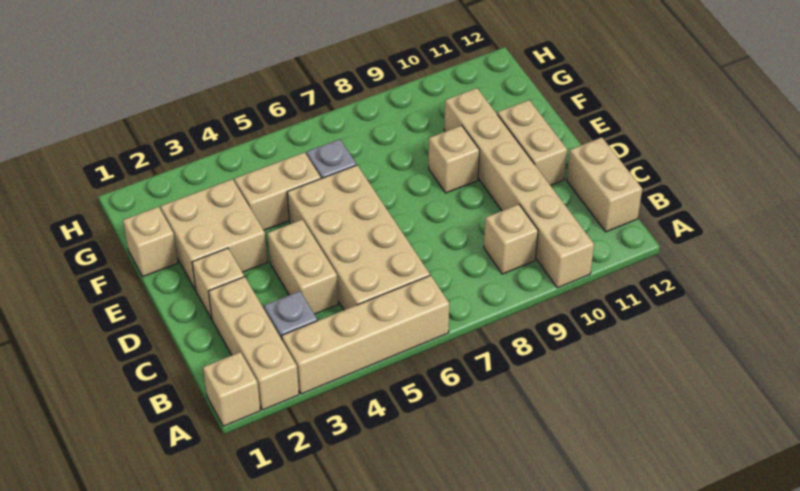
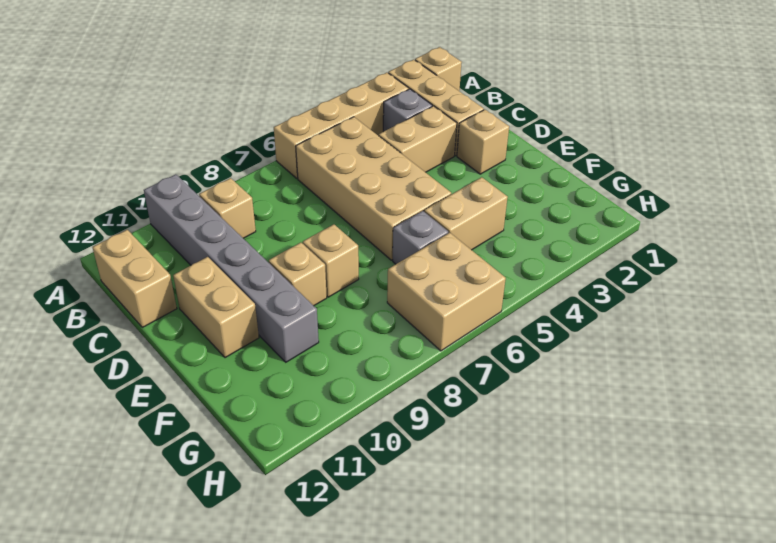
tan brick A10:F10 level 1 -> grey brick A10:F10 level 1
tan brick C4:D4 level 1 -> tan brick C3:C4 level 1
tan brick E2:F3 level 1 -> tan brick G6:H7 level 1
tan brick F1 level 1 -> tan brick E8 level 1

